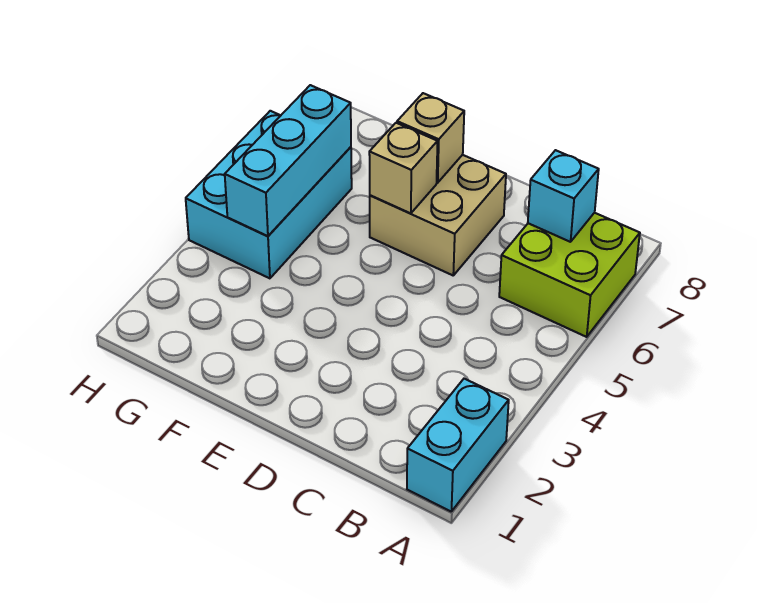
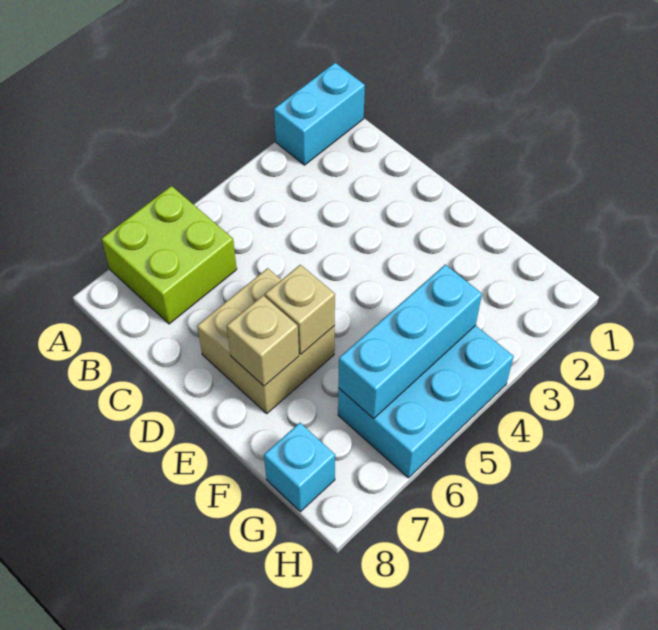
cyan brick B7 level 2 -> cyan brick G8 level 1

